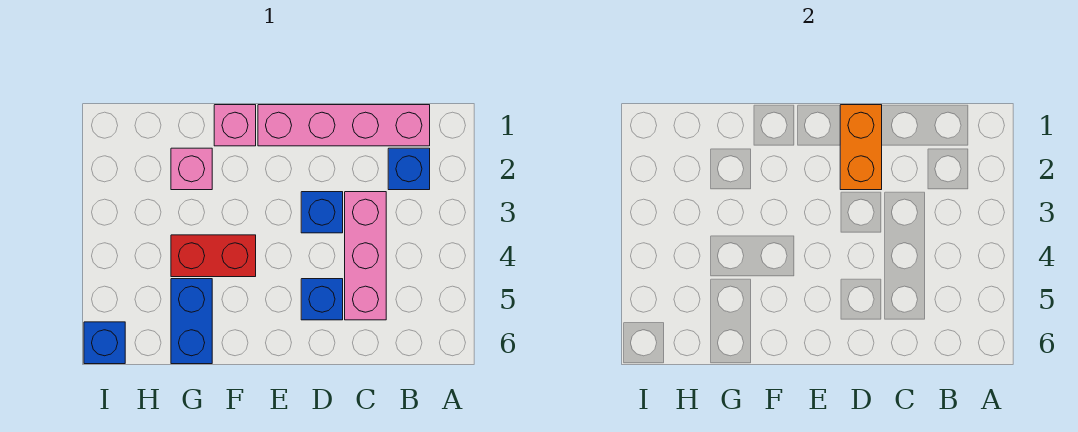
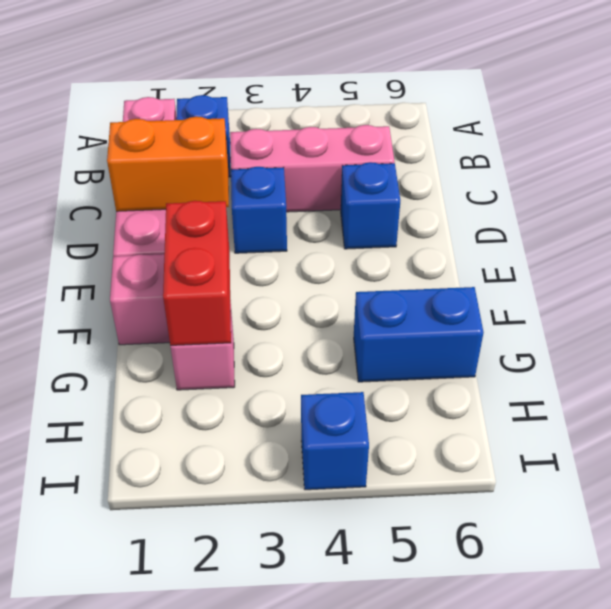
red brick F4:G4 level 1 -> red brick F2:G2 level 2
blue brick I6 level 1 -> blue brick I4 level 1

